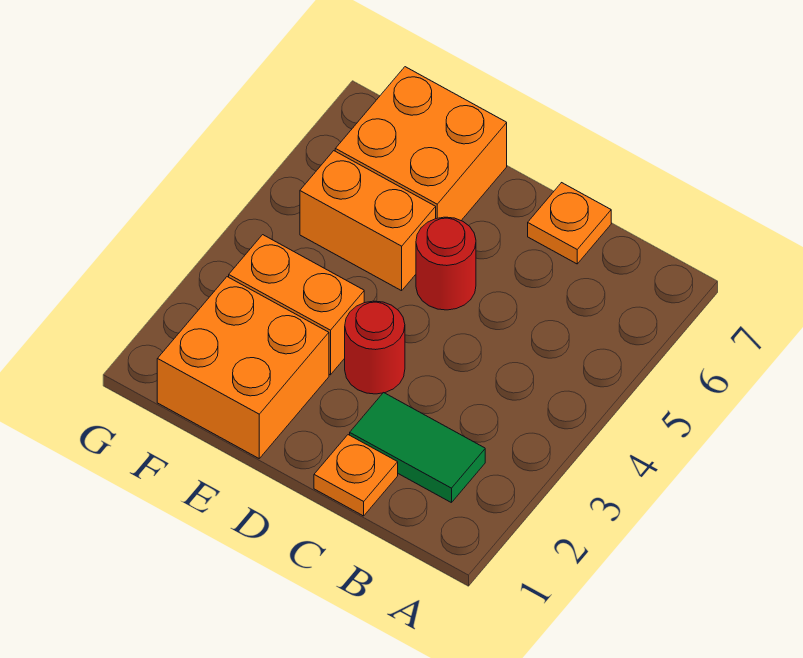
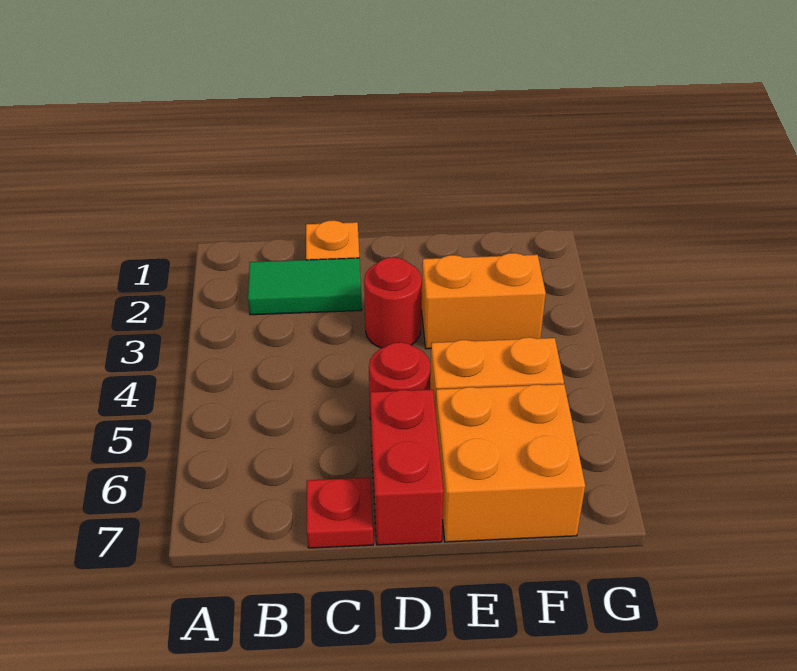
orange plate C7 level 1 -> red plate C7 level 1
none -> red brick D6:D7 level 1
orange brick E1:F2 level 1 -> none

